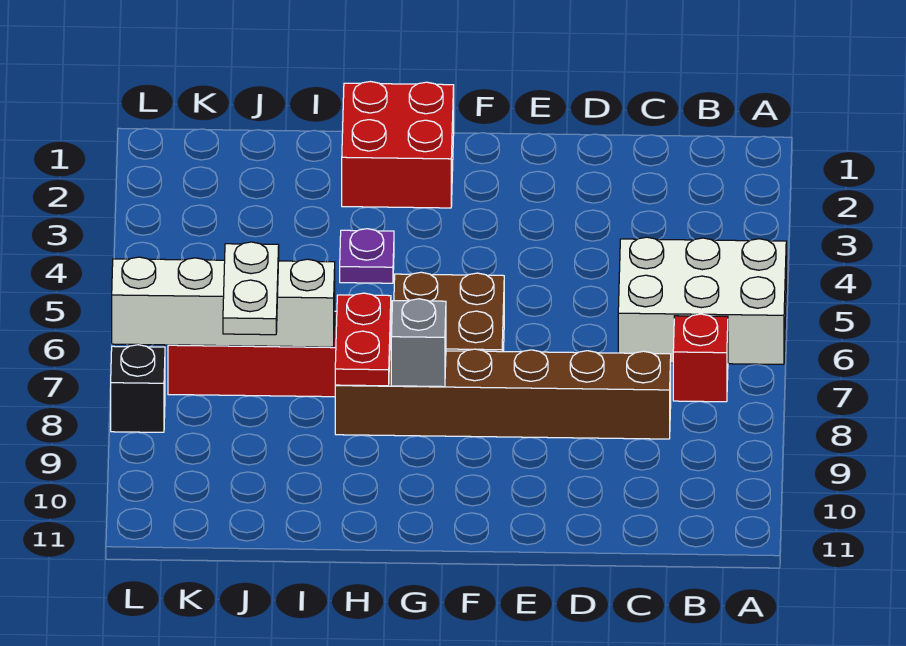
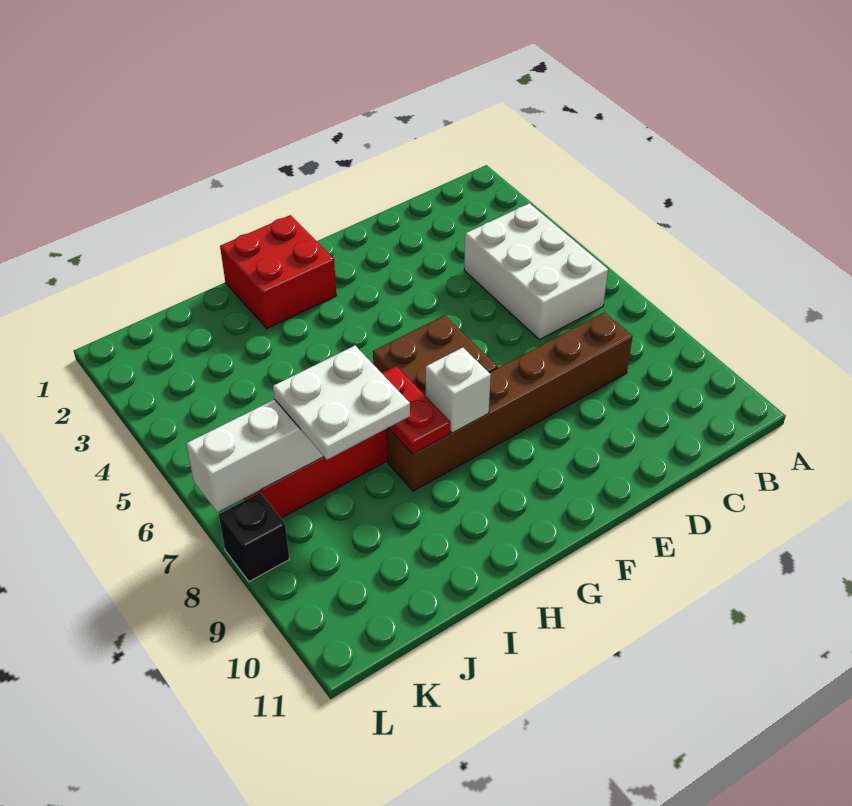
white brick A5:C6 level 1 -> white brick B4:C6 level 1
red brick B7 level 1 -> none
grey brick G8 level 2 -> white brick G8 level 2
purple plate H4 level 1 -> none
white plate J7:J8 level 3 -> white plate I7:J8 level 3

